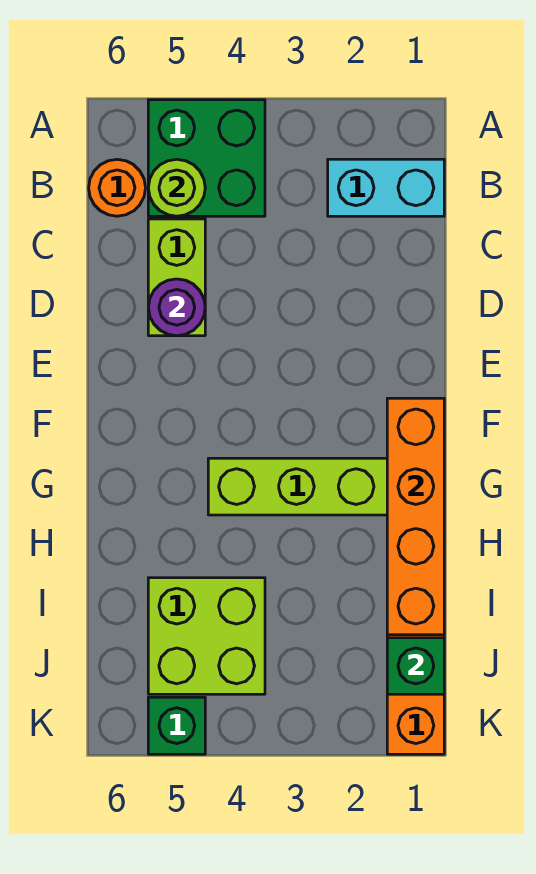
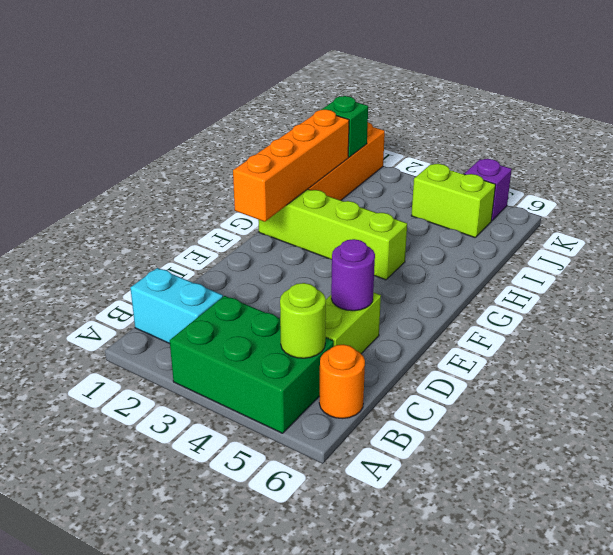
green brick A4:B5 level 1 -> green brick A3:B5 level 1
lime brick I4:J5 level 1 -> lime brick J4:J5 level 1
green brick K5 level 1 -> purple brick K5 level 1

